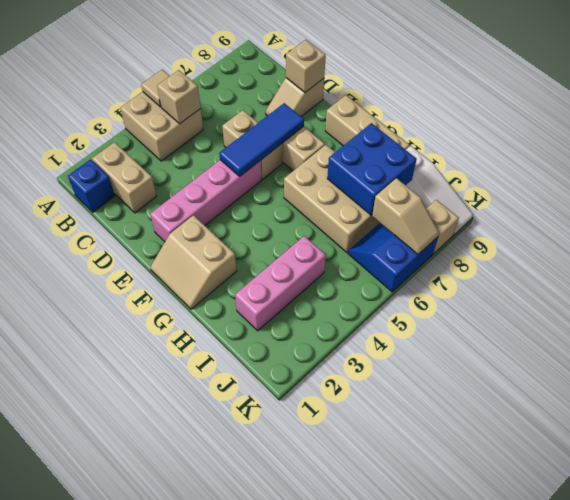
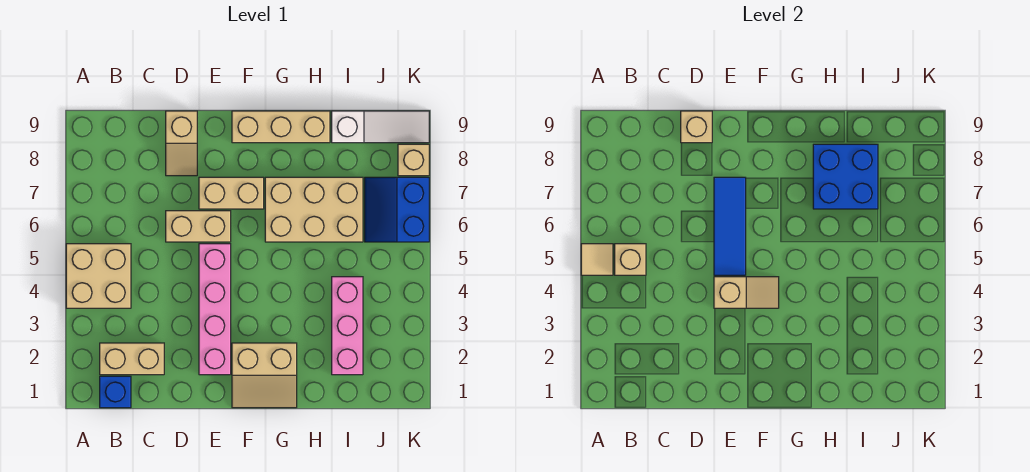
tan slope J7:K7 level 2 top J -> tan slope E4:F4 level 2 top E

